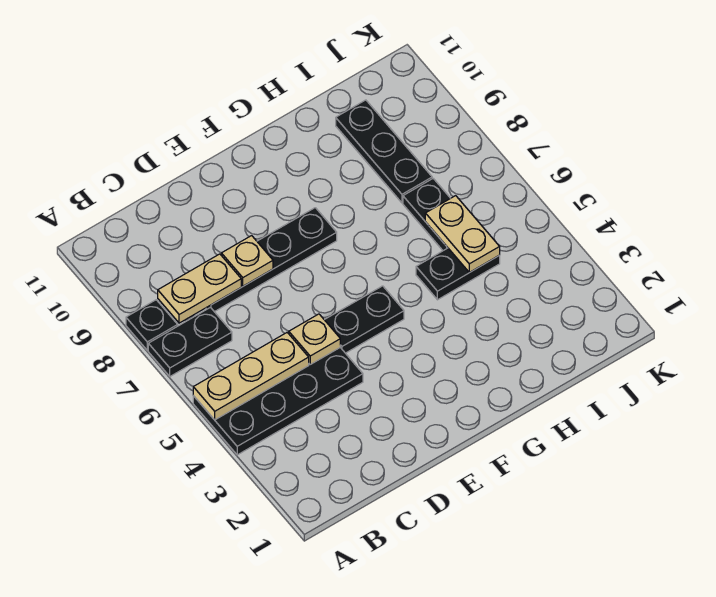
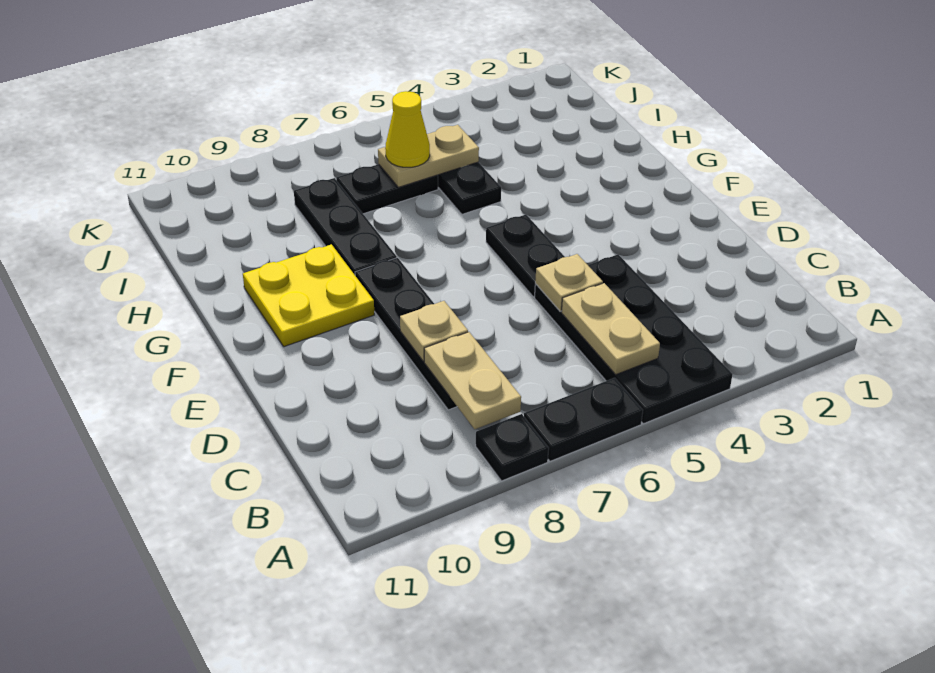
tan plate A5:C5 level 2 -> tan plate B5:C5 level 2
black plate A7:B7 level 1 -> black plate A6:A7 level 1
none -> yellow plate F9:G10 level 1
none -> yellow cone I6 level 3
black plate I8:I10 level 1 -> black plate G8:I8 level 1

